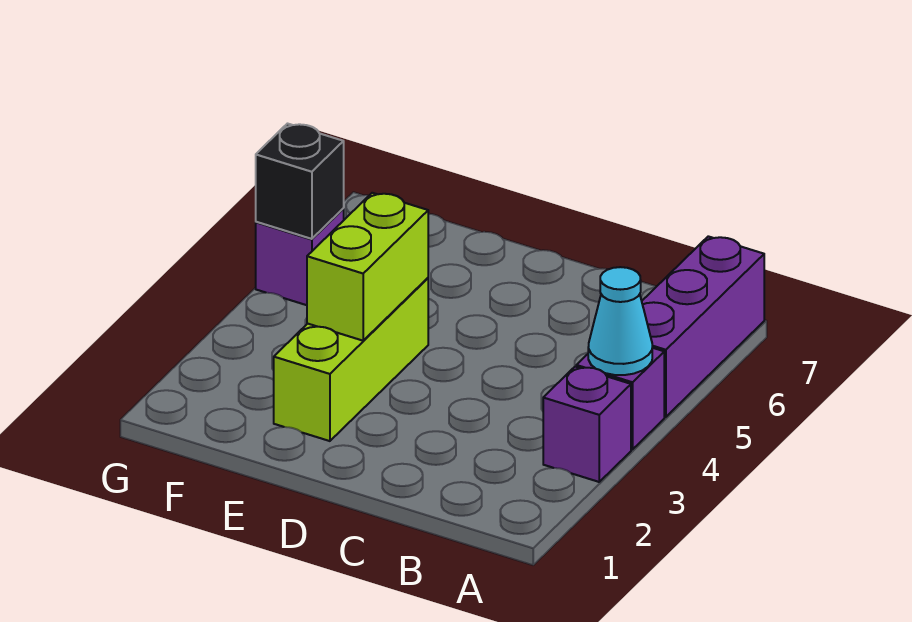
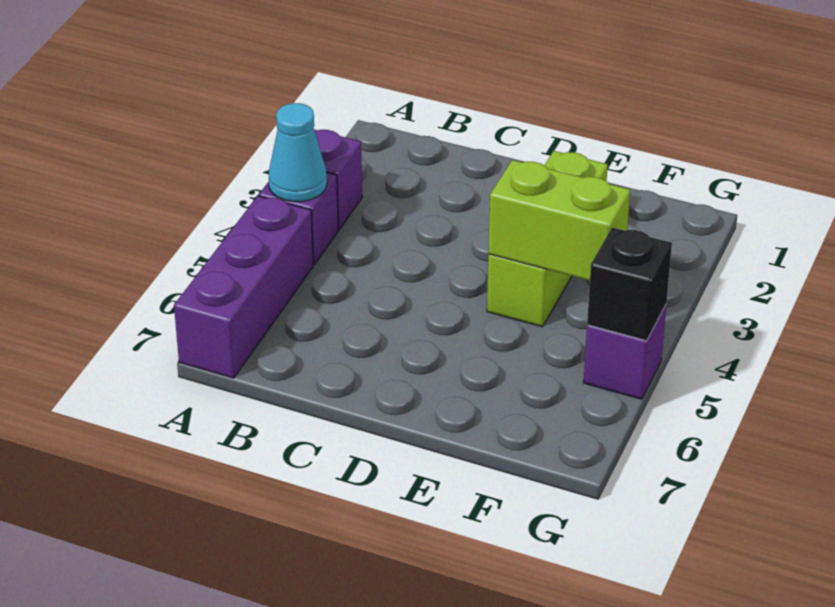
lime brick E3:E4 level 2 -> lime brick E4:F4 level 2

